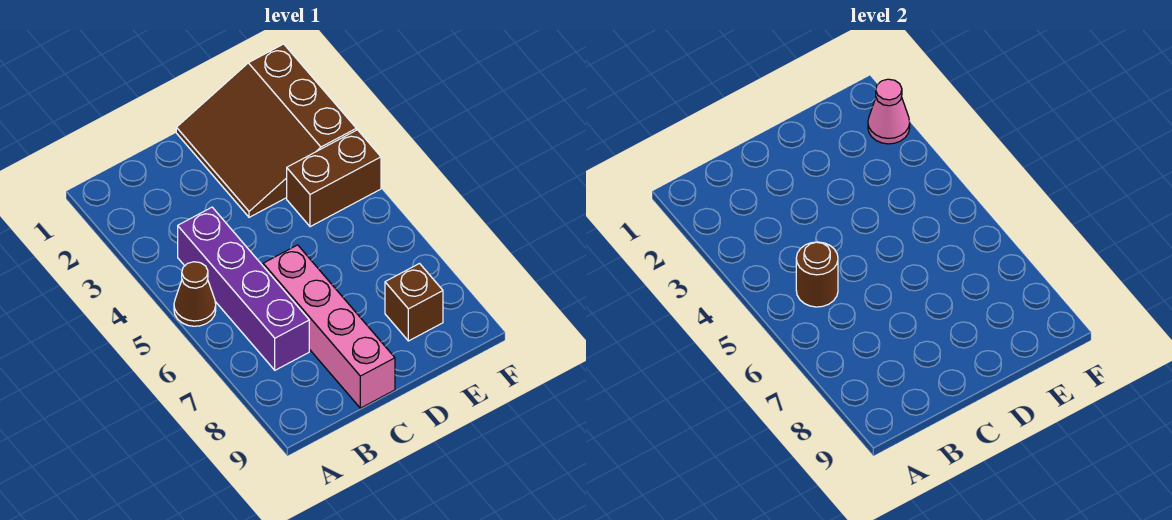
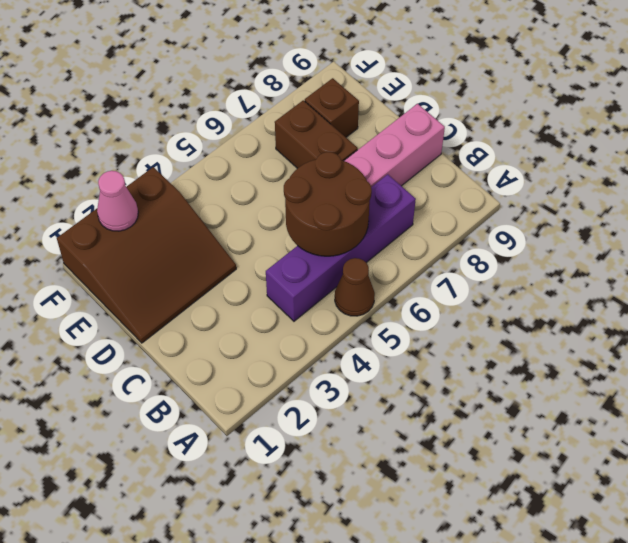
brown round brick B5 level 2 -> brown round brick B5:C6 level 2
brown brick E4:F4 level 1 -> brown brick D7:E7 level 1

